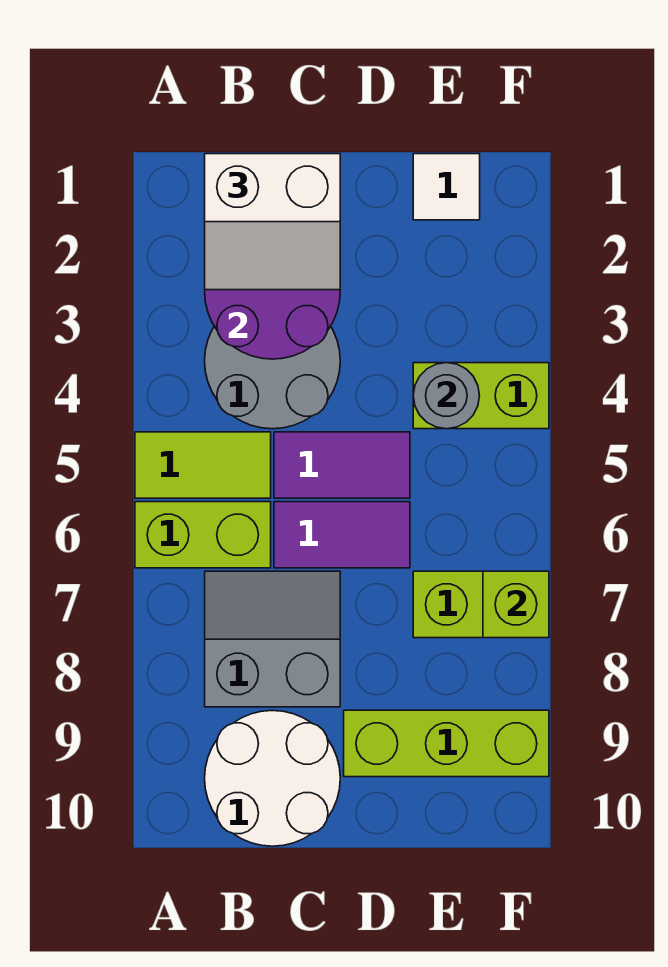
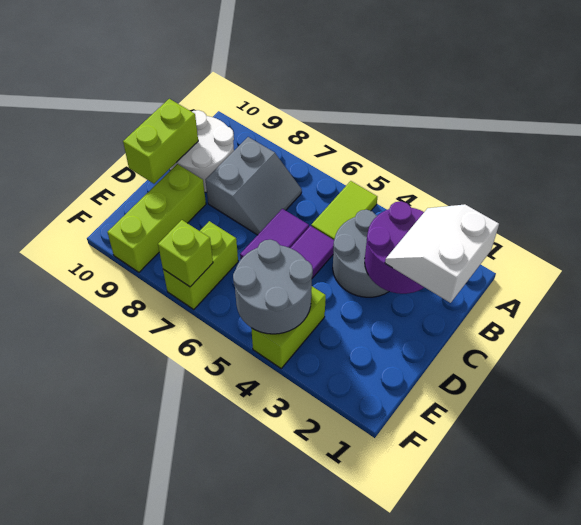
lime brick A6:B6 level 1 -> lime brick C10:D10 level 2
white tile E1 level 1 -> none
grey round brick E4 level 2 -> grey round brick E4:F5 level 2

